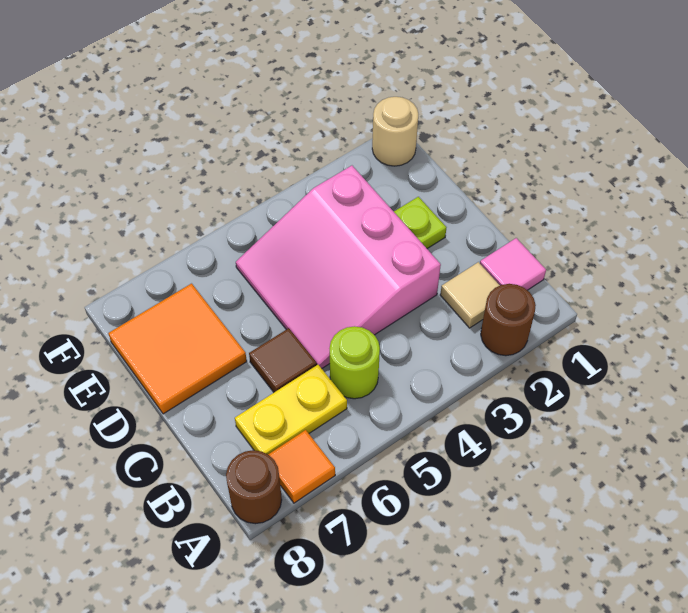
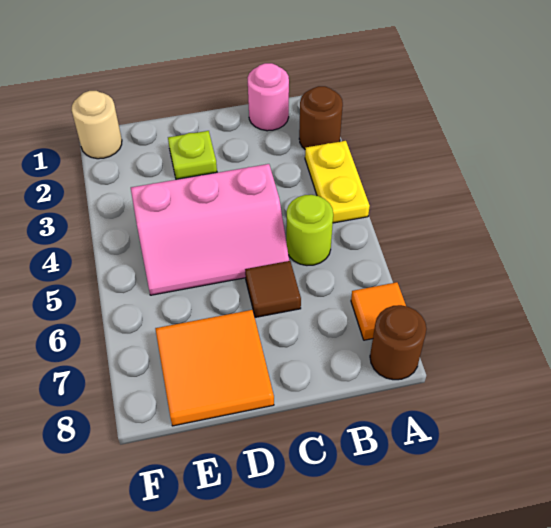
pink tile B1 level 1 -> pink round brick B1 level 1
tan tile B2 level 1 -> none
yellow plate B6:B7 level 1 -> yellow plate A3:A4 level 1
pink slope C3:E5 level 1 top 3 -> pink slope C4:E5 level 1 top 4

